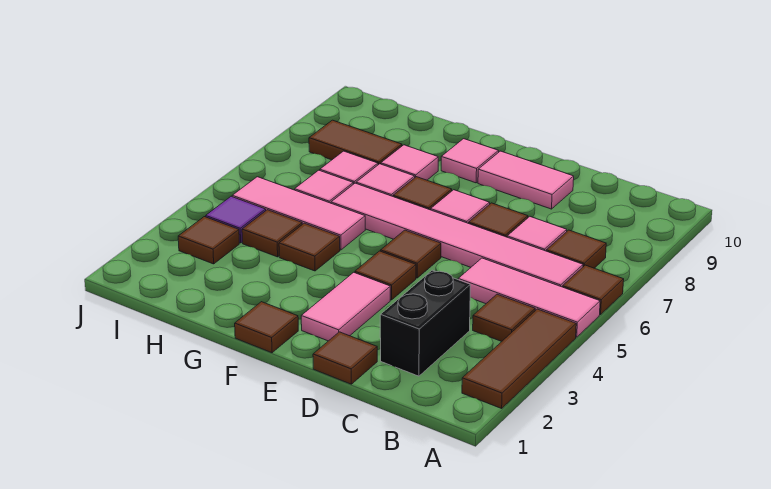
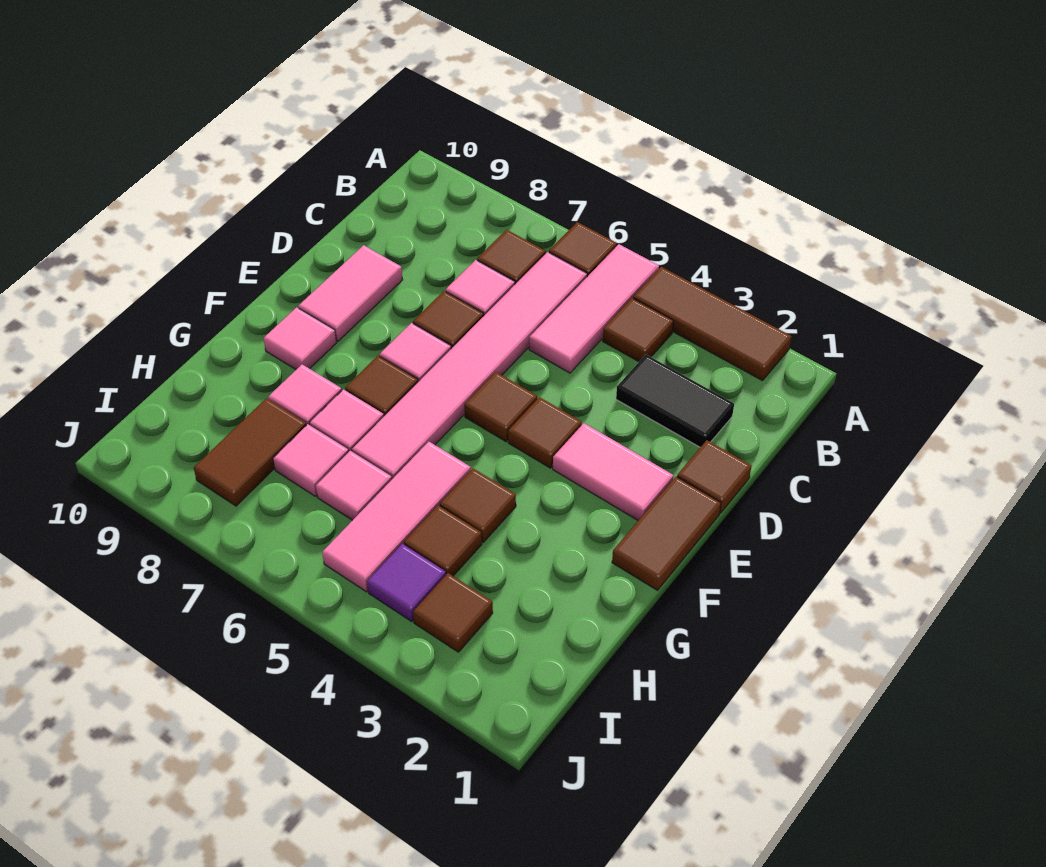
black brick C2:C3 level 1 -> black tile C2:C3 level 1
brown tile F1 level 1 -> brown tile E1:F1 level 1

